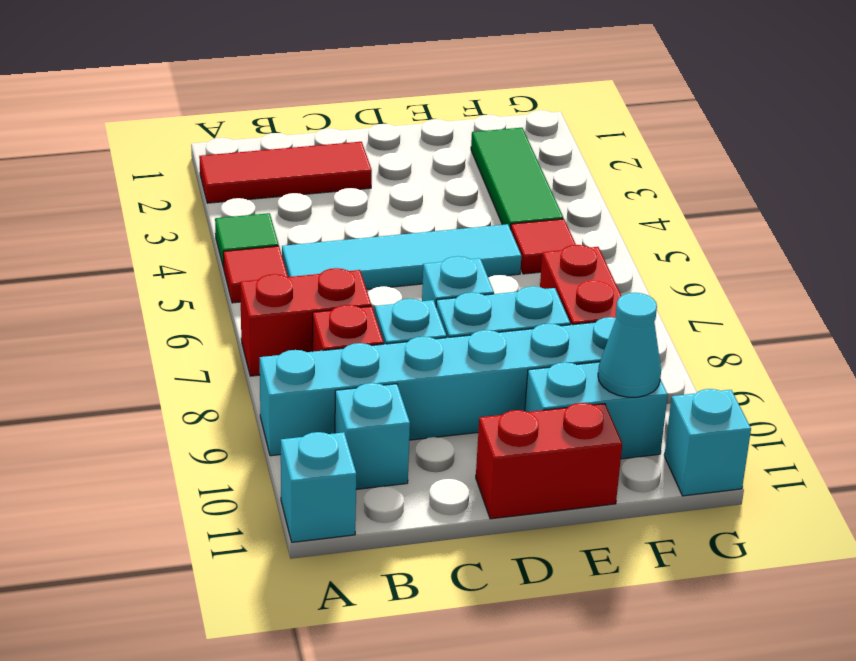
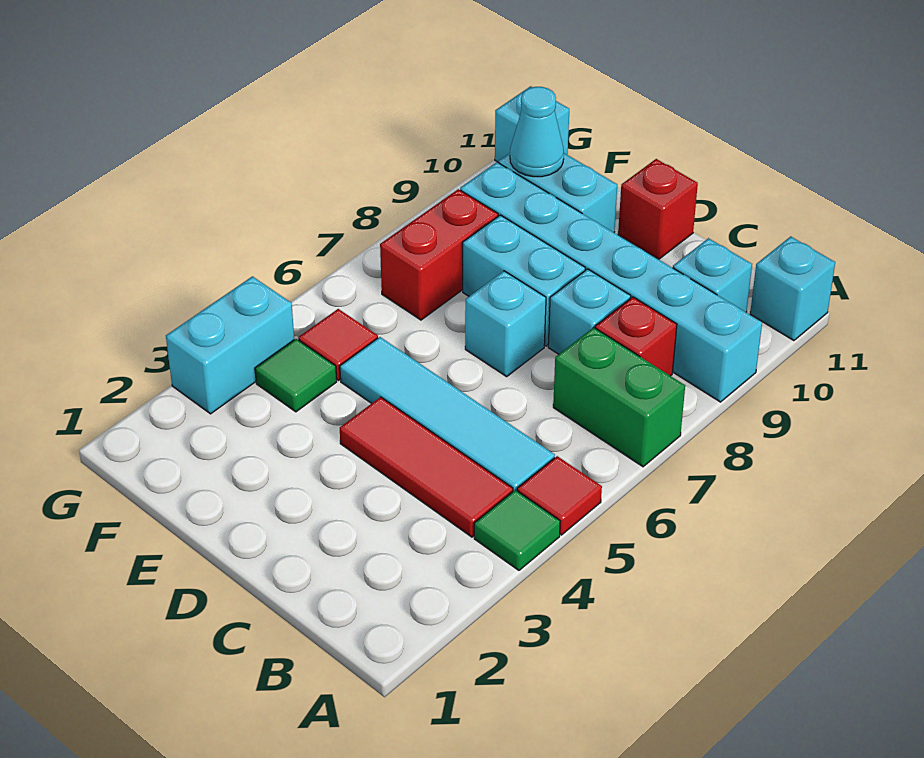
red tile A2:C2 level 1 -> red tile B4:D4 level 1
red brick A7:B7 level 1 -> green brick A7:B7 level 1
red brick D11:E11 level 1 -> red brick D11 level 1
green tile F2:F4 level 1 -> green tile F4 level 1
none -> cyan brick G3:G4 level 1

